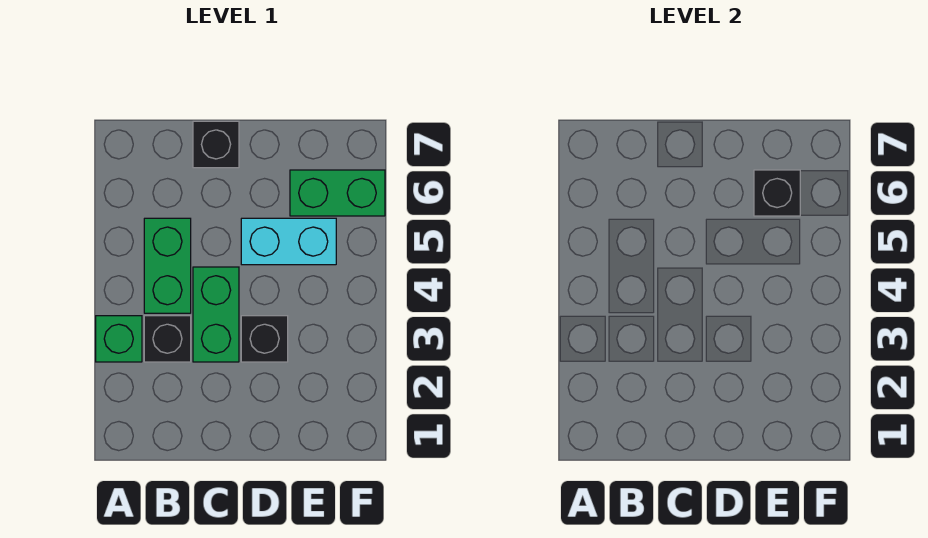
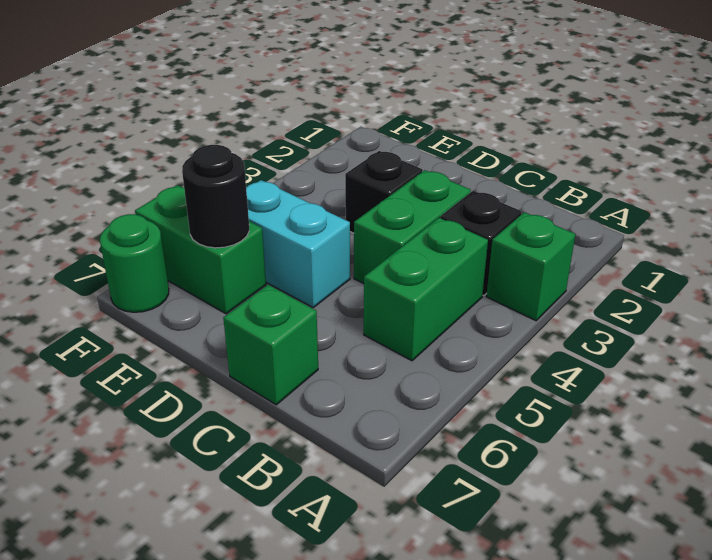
black brick C7 level 1 -> green brick C7 level 1
black brick E6 level 2 -> black round brick E6 level 2
none -> green round brick F7 level 1

